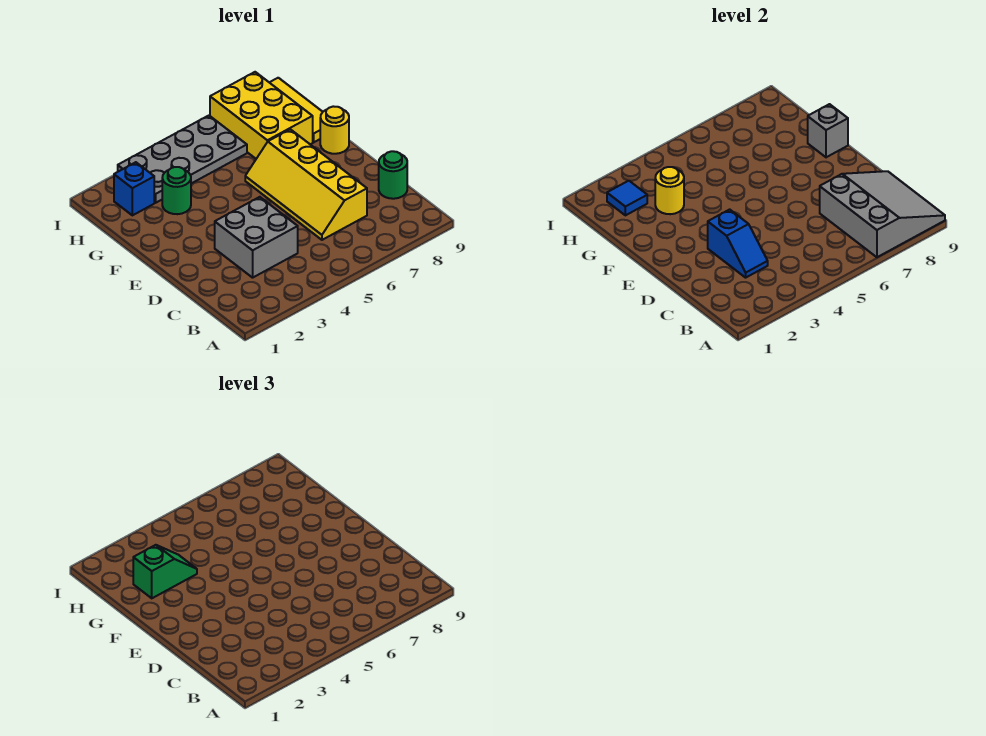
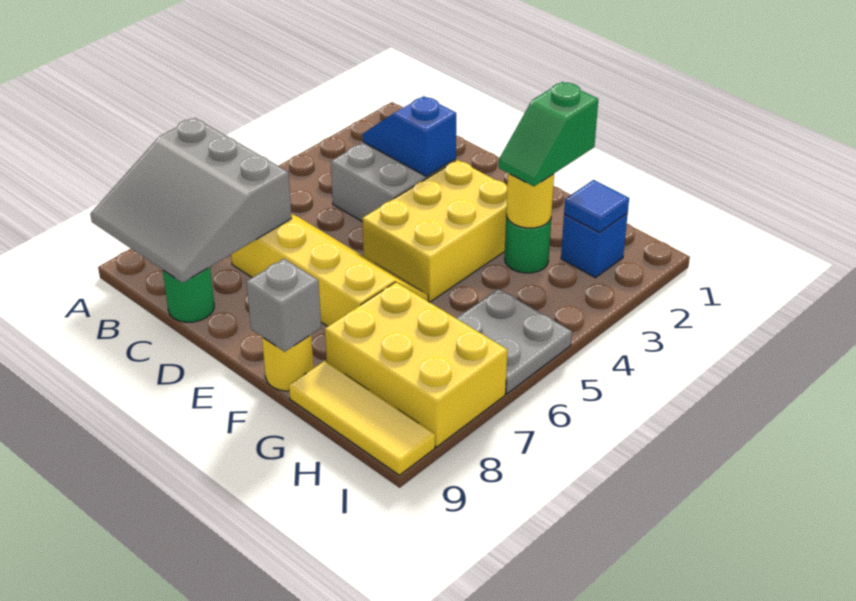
none -> yellow brick E3:F5 level 1
grey plate H3:I6 level 1 -> grey plate H5:I6 level 1

